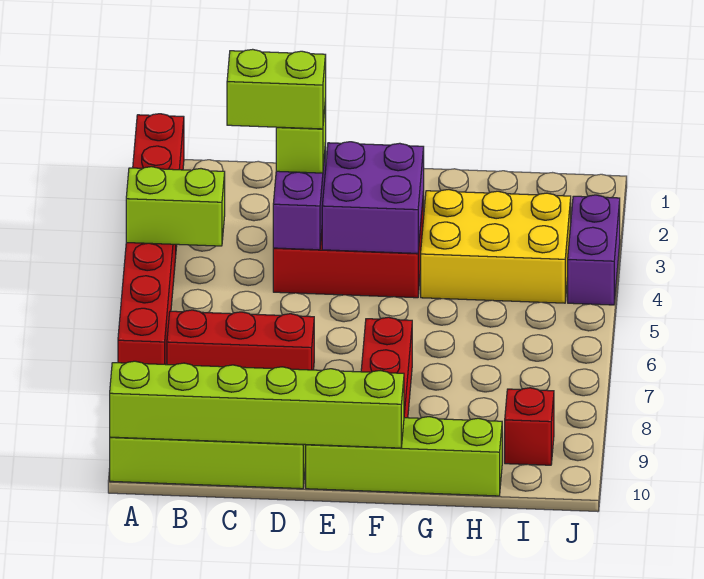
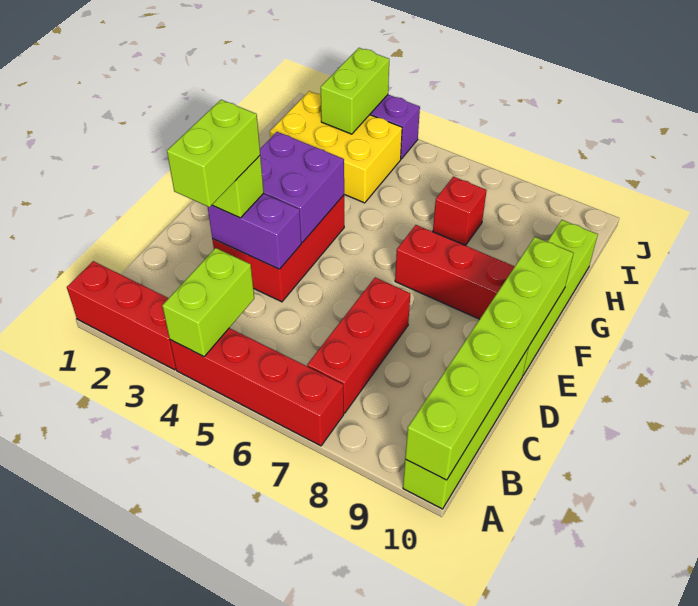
yellow brick G3:I4 level 1 -> yellow brick H2:I4 level 1
none -> lime brick I3:J3 level 2
red brick I9 level 1 -> red brick H7 level 1

